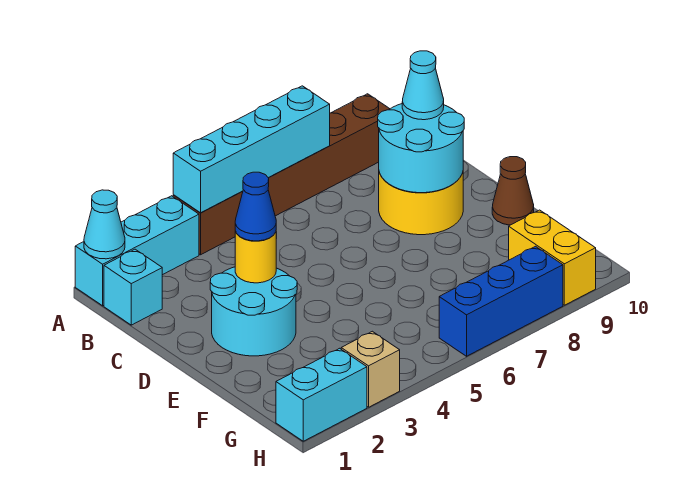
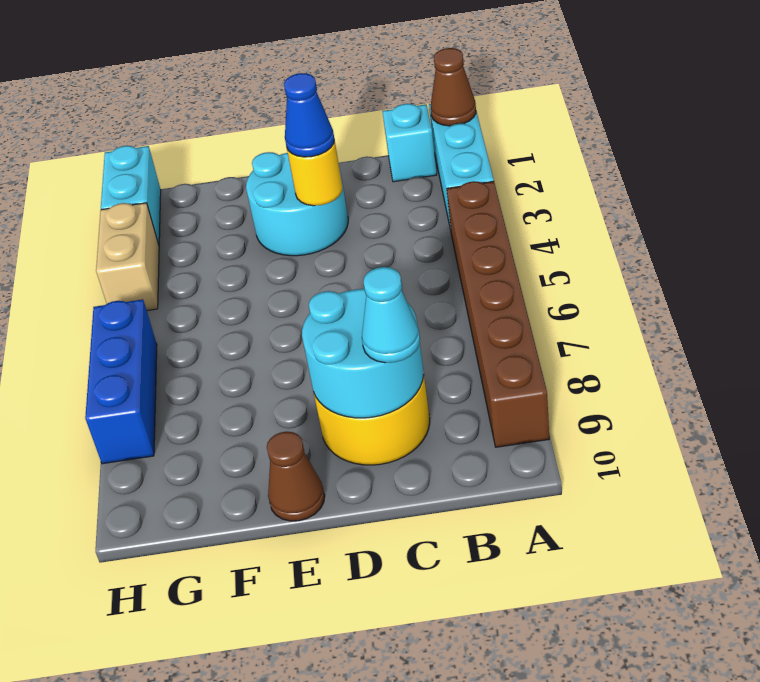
cyan cone A1 level 2 -> brown cone A1 level 2
cyan brick A4:A7 level 2 -> none
yellow brick G9:H9 level 1 -> none
tan brick H3 level 1 -> tan brick H3:H4 level 1

